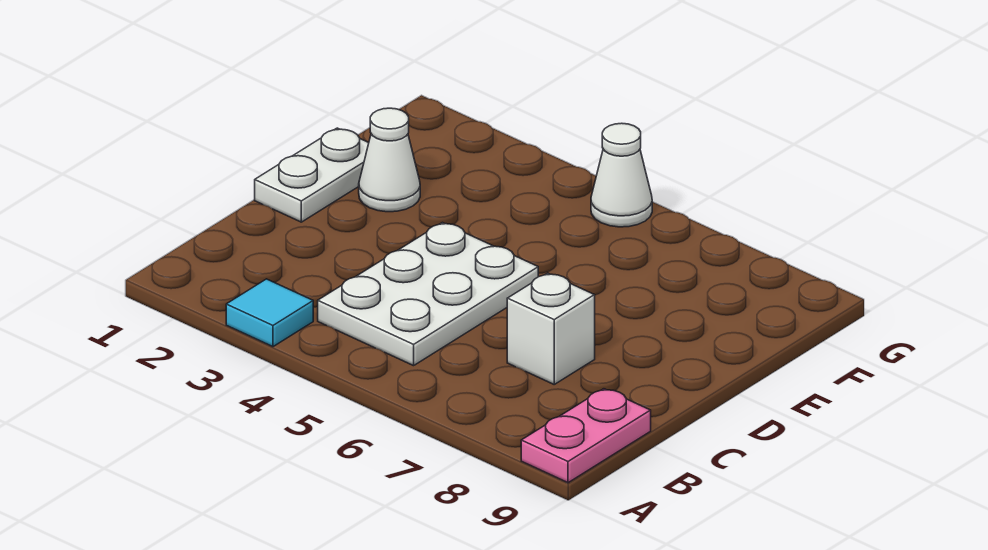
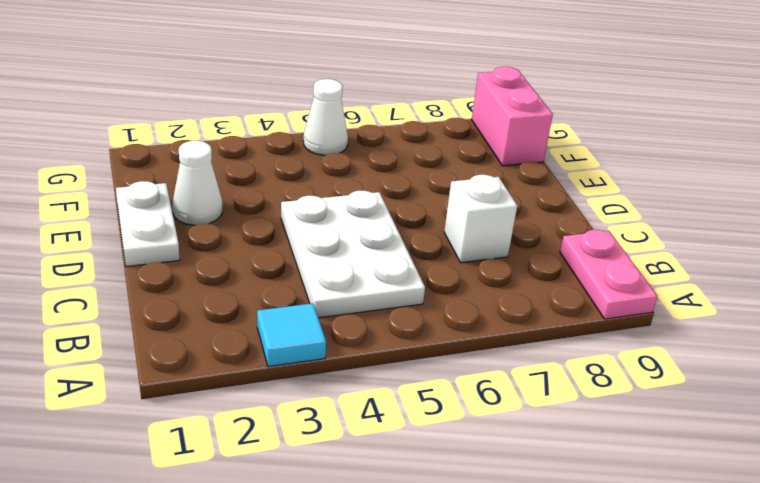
none -> pink brick F9:G9 level 1

